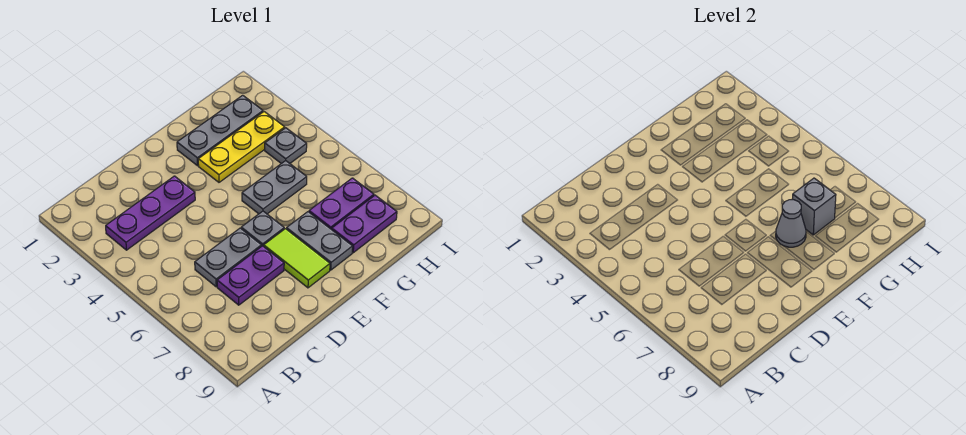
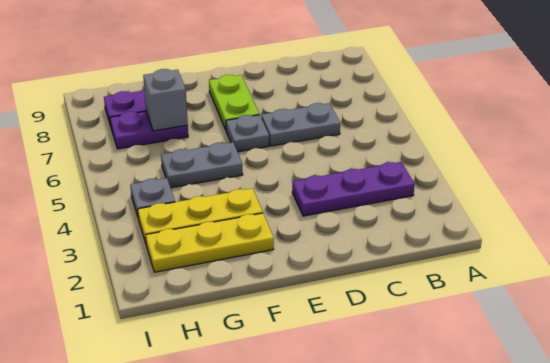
purple plate C7:D7 level 1 -> none
lime tile E7:E8 level 1 -> lime plate E7:E8 level 1
grey plate F2:H2 level 1 -> yellow plate F2:H2 level 1
grey plate F7:F8 level 1 -> none
grey cone F7 level 2 -> none

